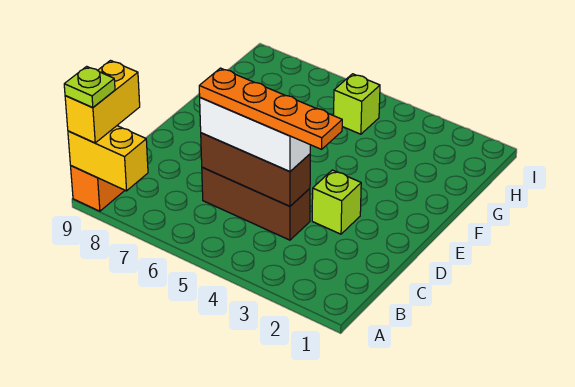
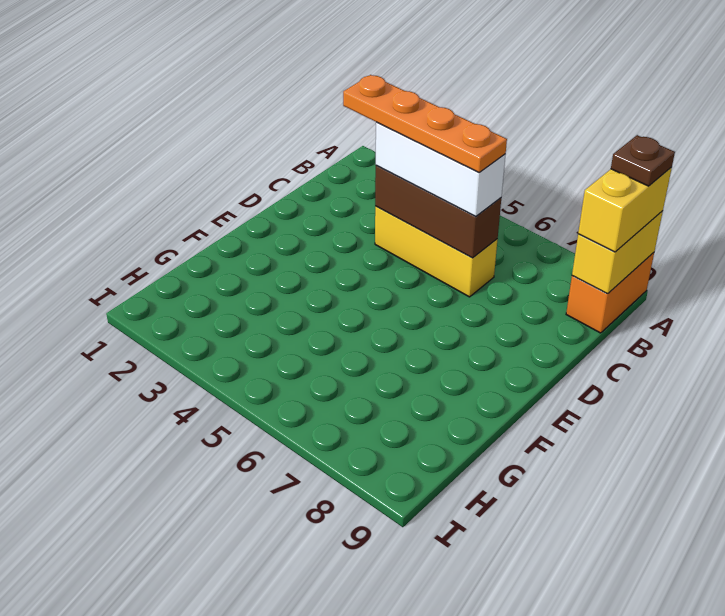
yellow brick A8:A9 level 2 -> yellow brick A9:B9 level 2
lime plate A9 level 4 -> brown plate A9 level 4
brown brick C4:C6 level 1 -> yellow brick C4:C6 level 1
lime brick D3 level 1 -> none
lime brick H5 level 1 -> none

